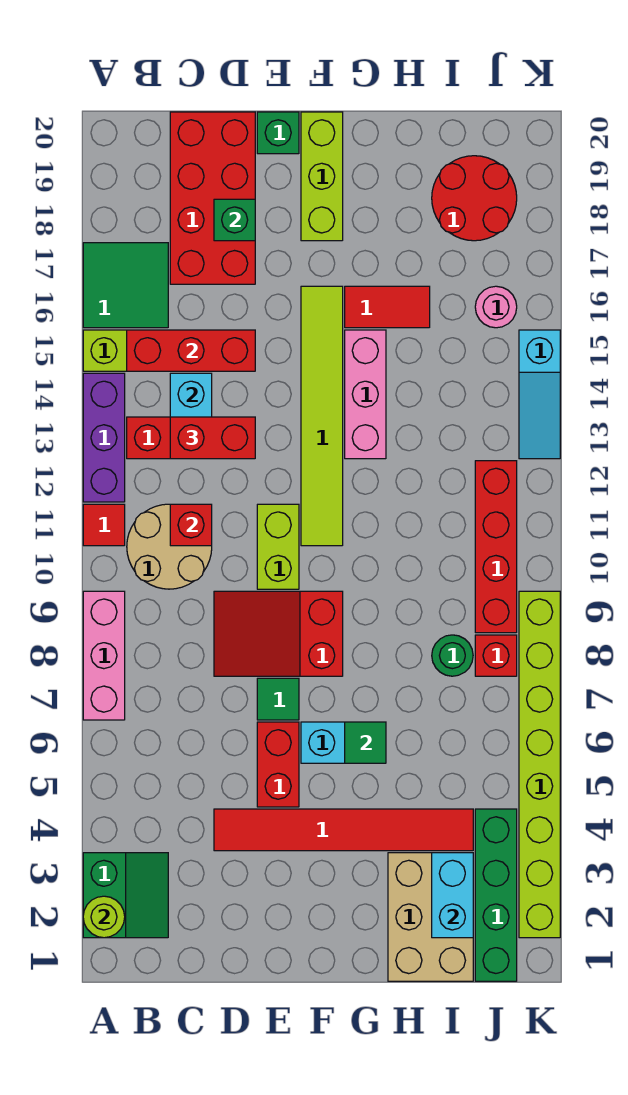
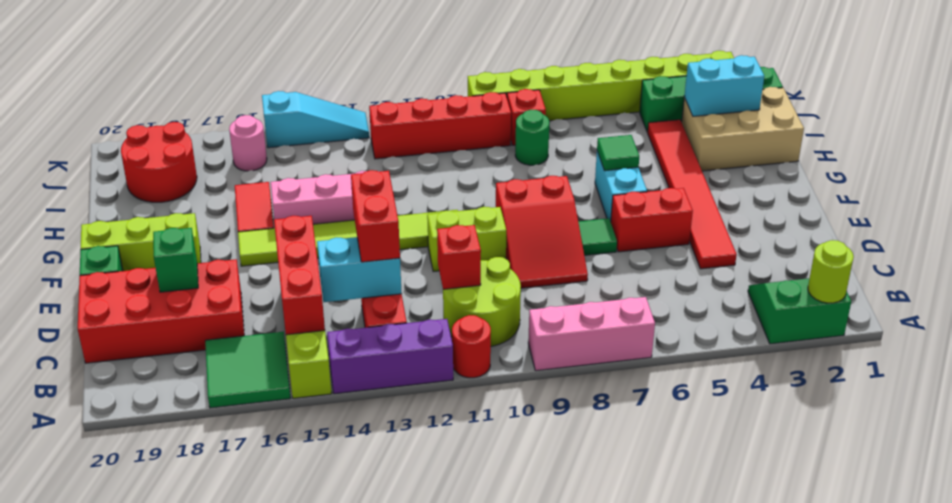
red tile A11 level 1 -> red round brick A11 level 1
tan round brick B10:C11 level 1 -> lime round brick B10:C11 level 1

